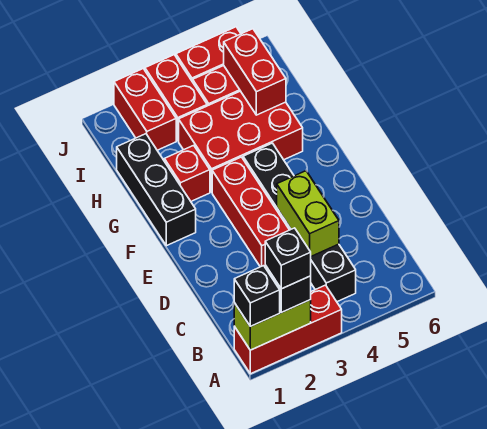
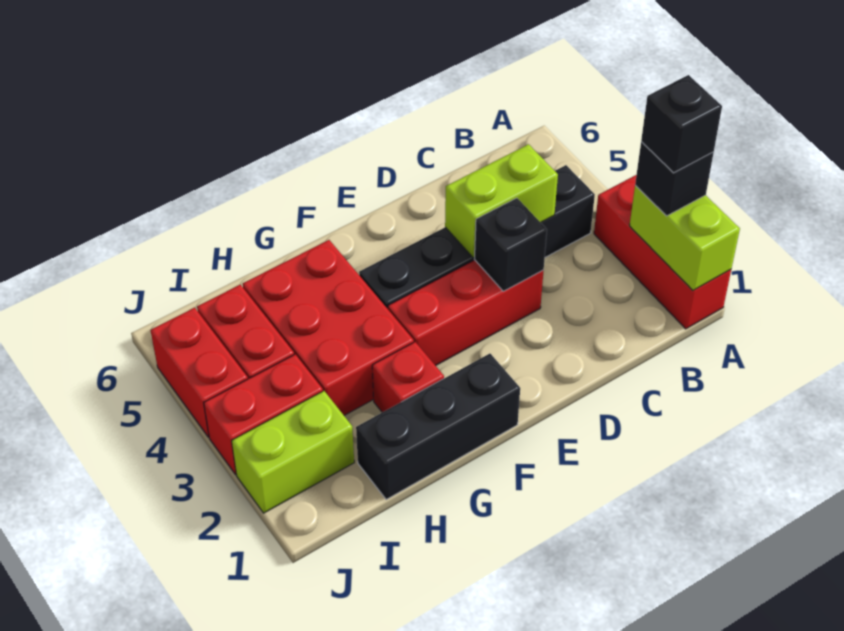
black brick A1 level 3 -> black brick D3 level 2
red brick H5:I5 level 2 -> none
red brick I2:J2 level 1 -> lime brick I2:J2 level 1

